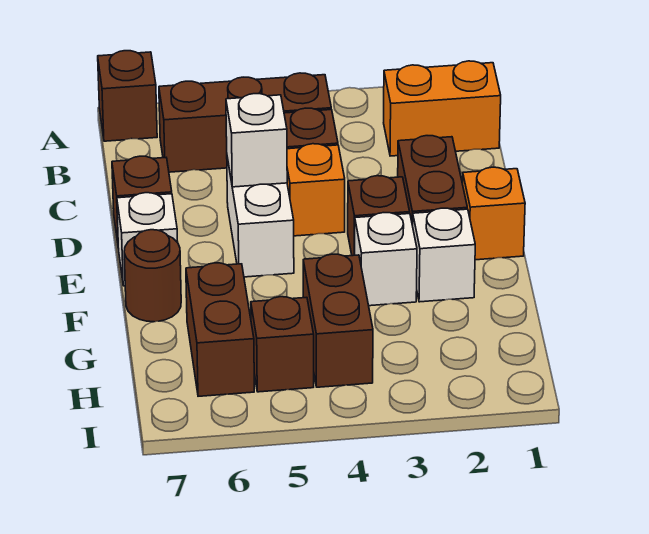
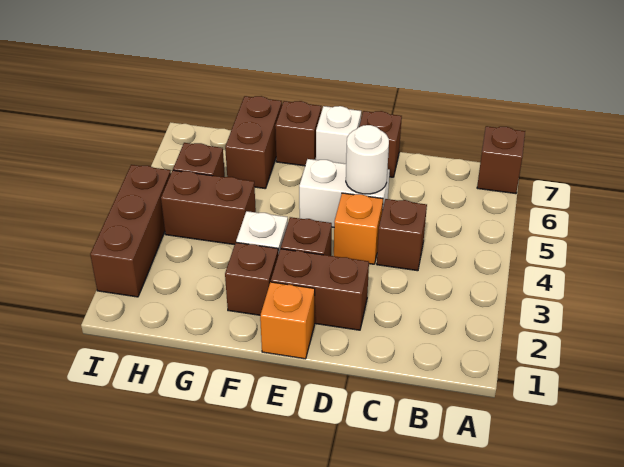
orange brick B1:B2 level 1 -> none
brown brick B4:B6 level 1 -> brown brick I2:I4 level 1
white brick D5 level 2 -> white round brick D5 level 2
white brick F2 level 1 -> brown brick F2 level 1
brown round brick F7 level 1 -> brown brick F7 level 1
brown brick G6:H6 level 1 -> brown brick G6:G7 level 1

